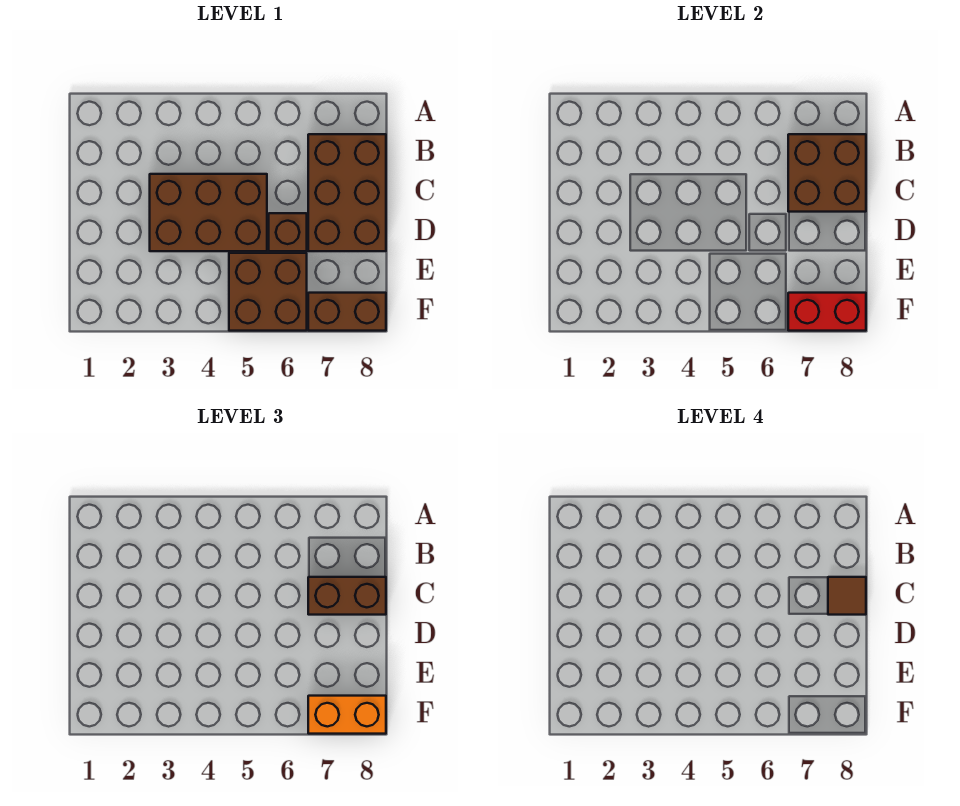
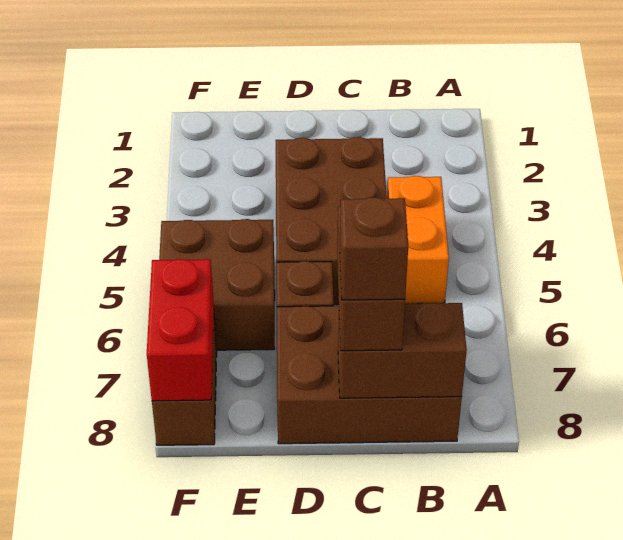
brown brick B7:C8 level 2 -> brown brick B8:C8 level 2
brown tile C8 level 4 -> brown brick C8 level 4
orange brick F7:F8 level 3 -> orange brick B4:B5 level 1

